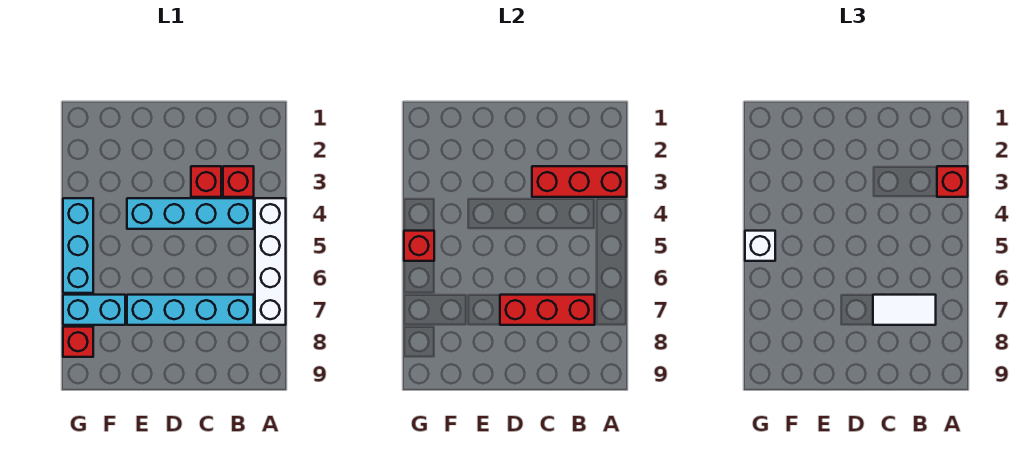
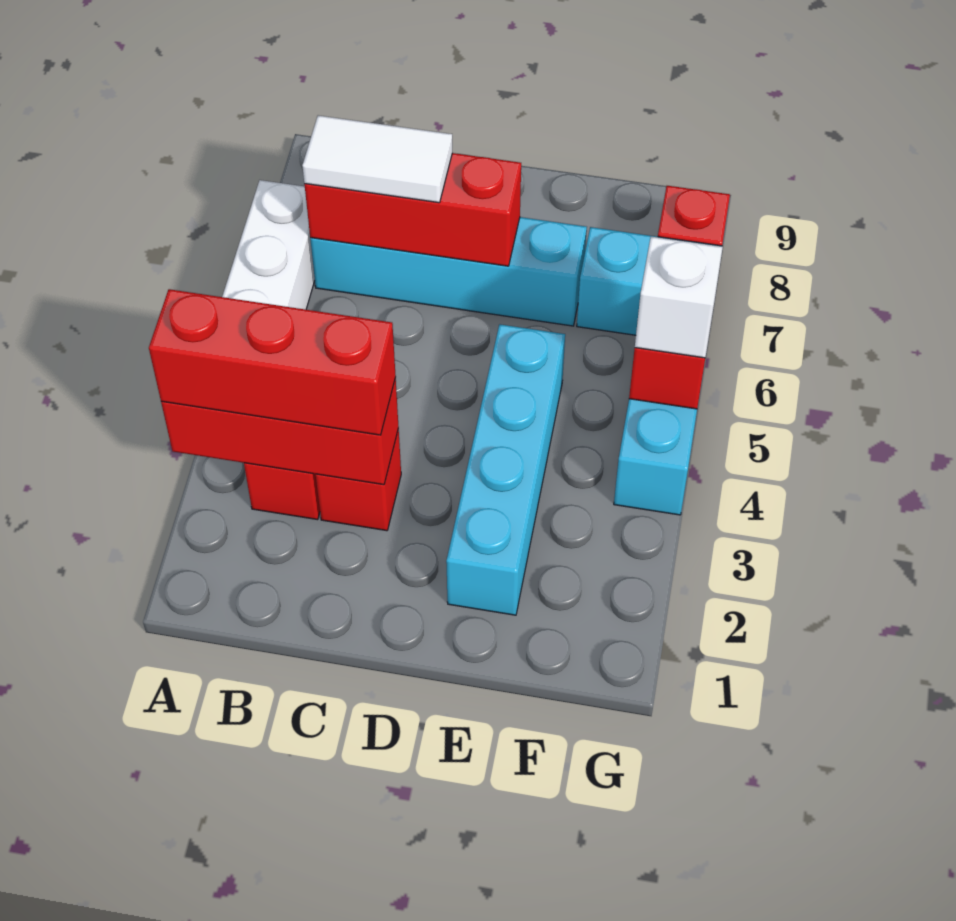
red brick A3 level 3 -> red brick A3:C3 level 3
cyan brick B4:E4 level 1 -> cyan brick E2:E5 level 1

